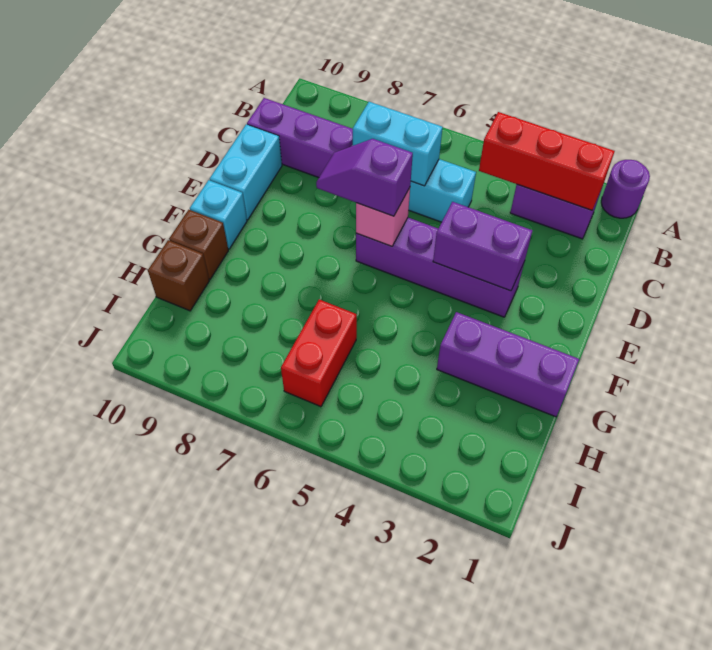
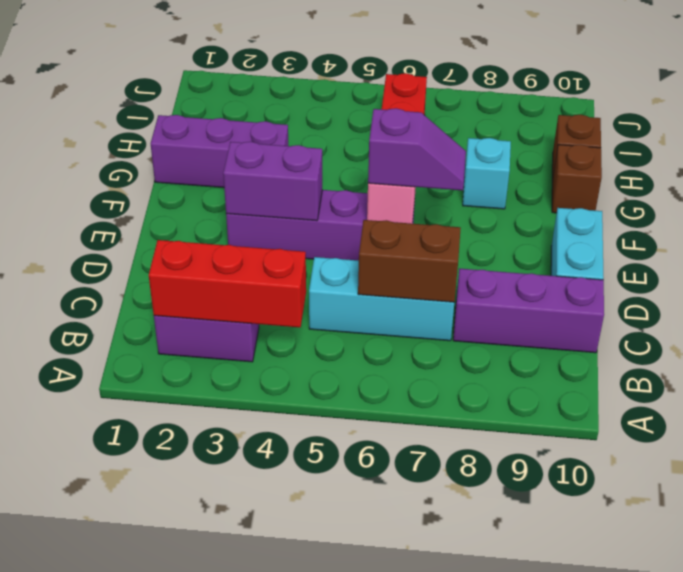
purple round brick A1 level 1 -> none
cyan brick C6:C7 level 2 -> brown brick C6:C7 level 2
cyan brick F10 level 1 -> cyan brick G8 level 1

